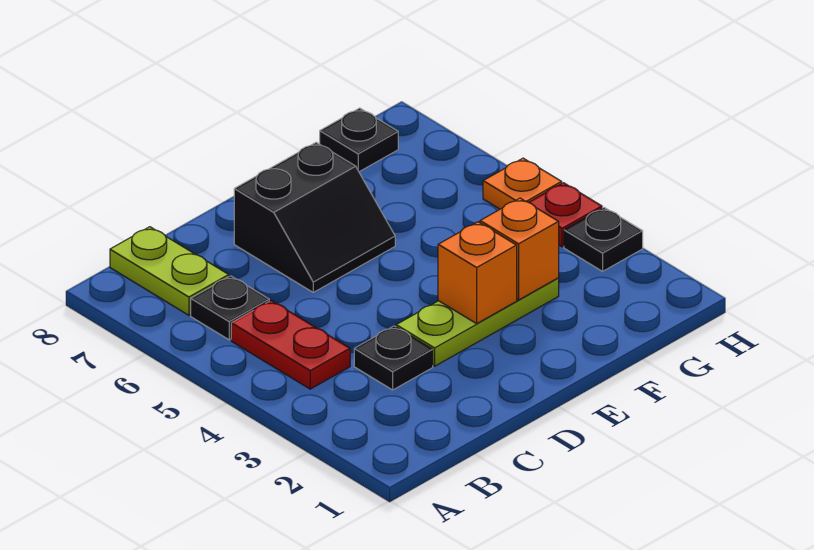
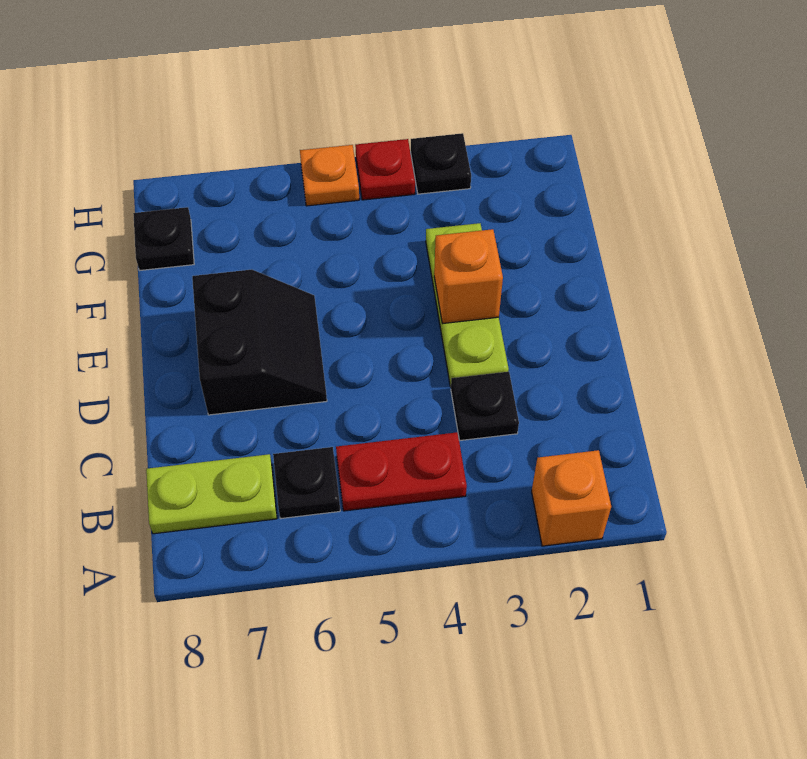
orange brick F3 level 2 -> orange brick A2 level 1

